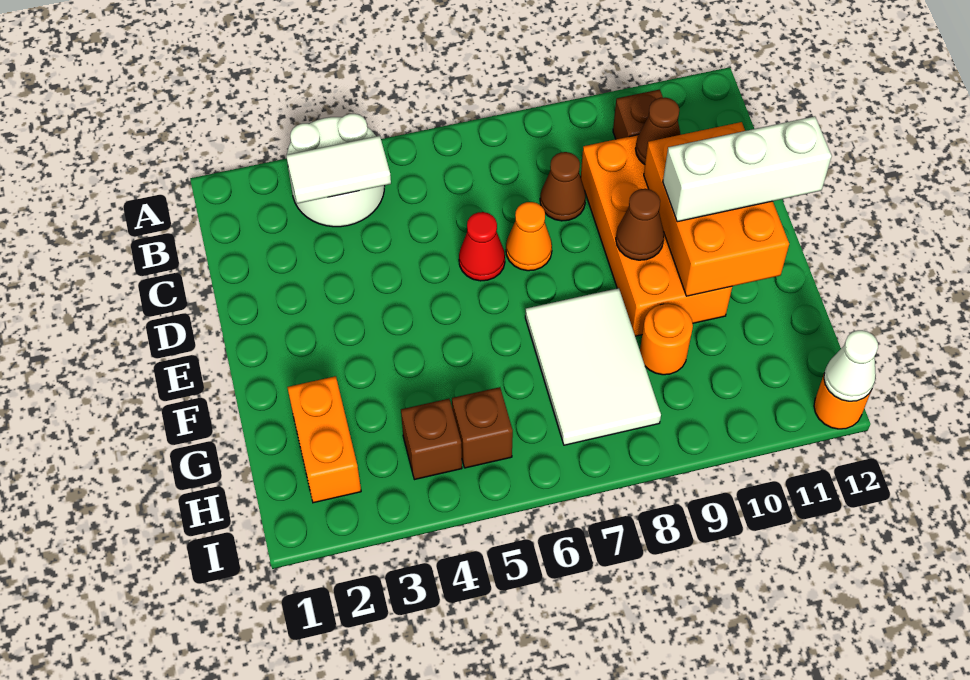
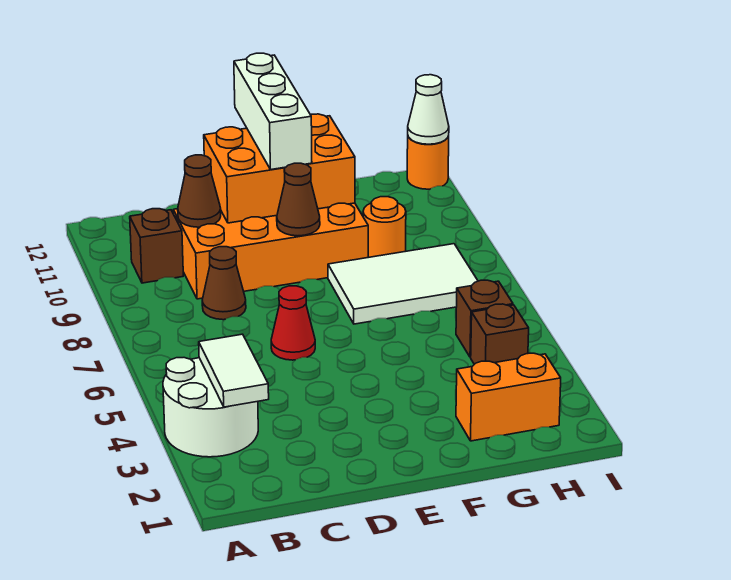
orange cone D7 level 1 -> none

